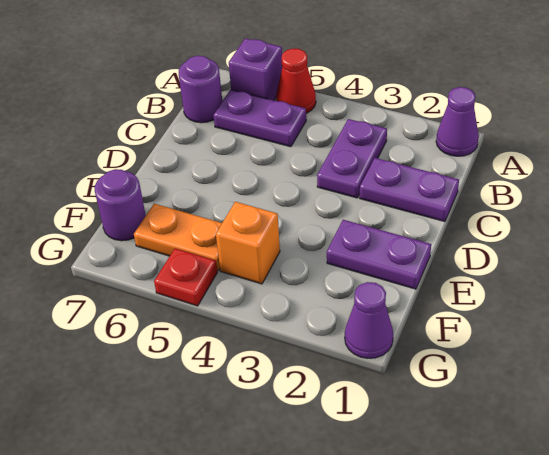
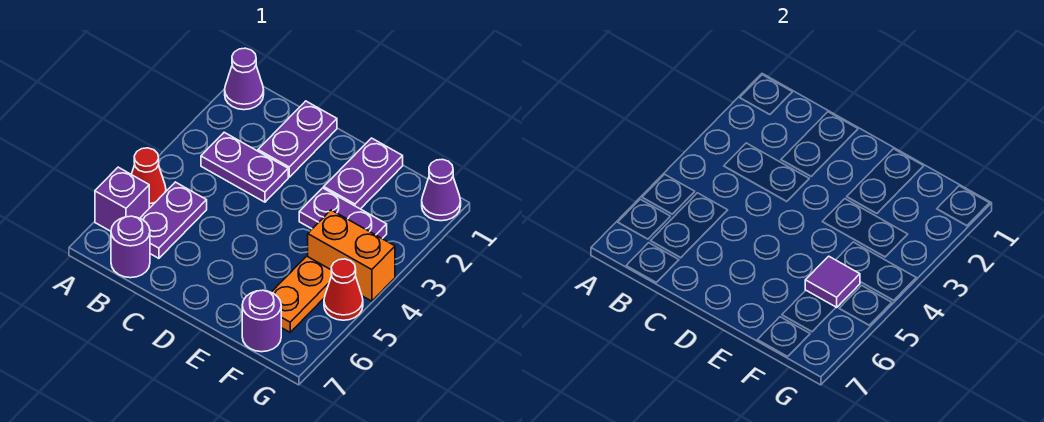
none -> purple plate E3:F3 level 1
orange brick F4 level 1 -> orange brick F4:G4 level 1
none -> purple tile F5 level 2
red plate G5 level 1 -> red cone G5 level 1

